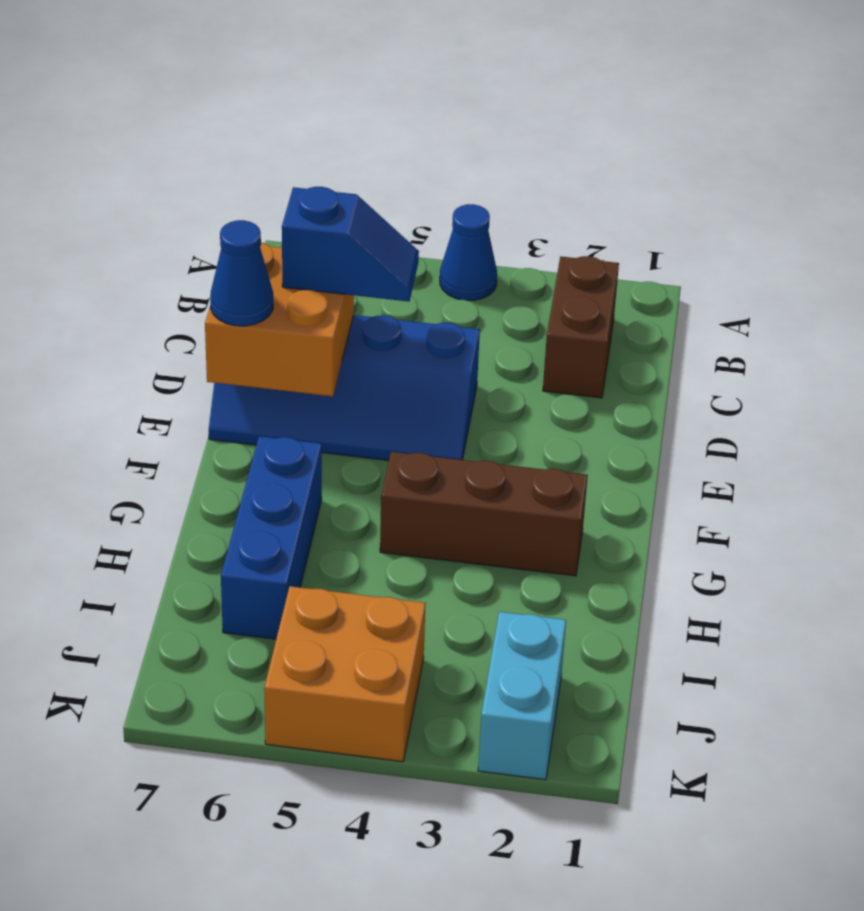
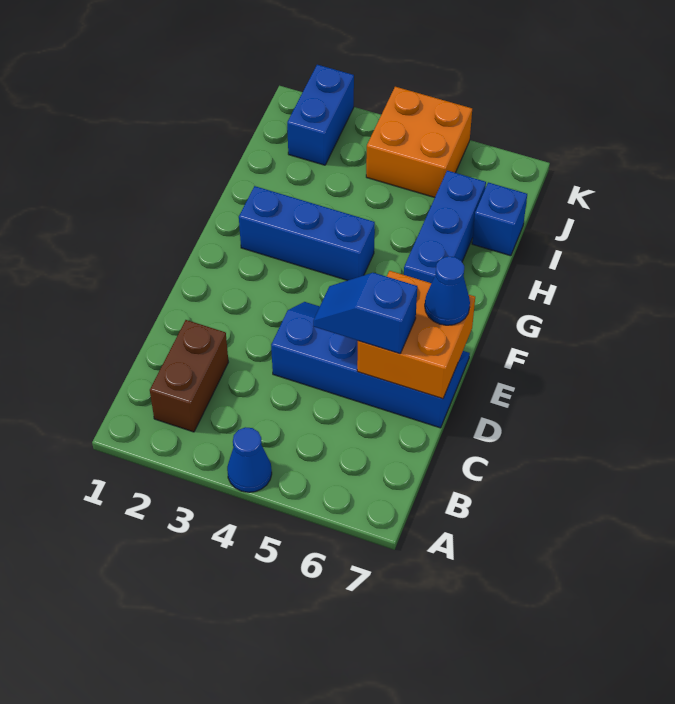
brown brick G2:G4 level 1 -> blue brick G2:G4 level 1
none -> blue brick I7 level 1
cyan brick J2:K2 level 1 -> blue brick J2:K2 level 1

